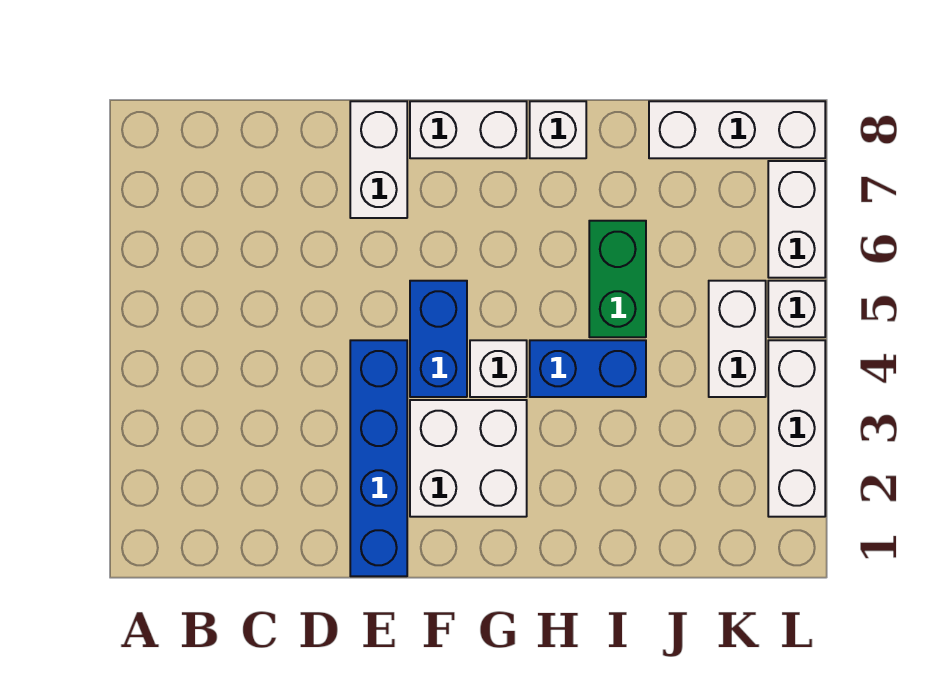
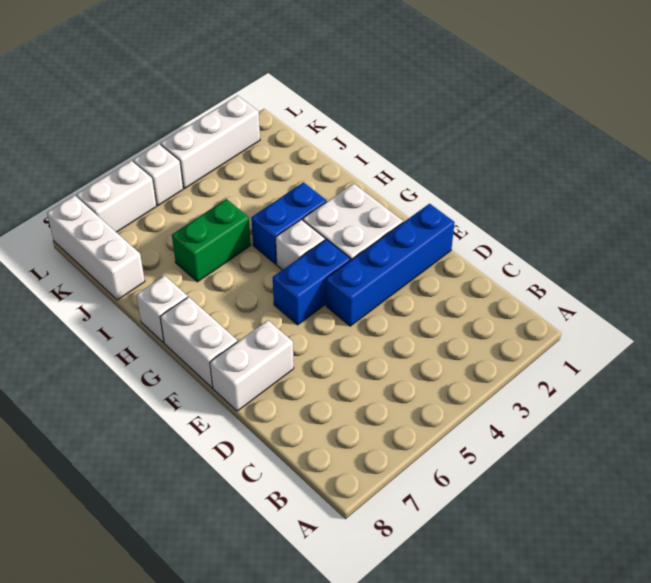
blue brick H4:I4 level 1 -> blue brick H3:H4 level 1
white brick K4:K5 level 1 -> none

